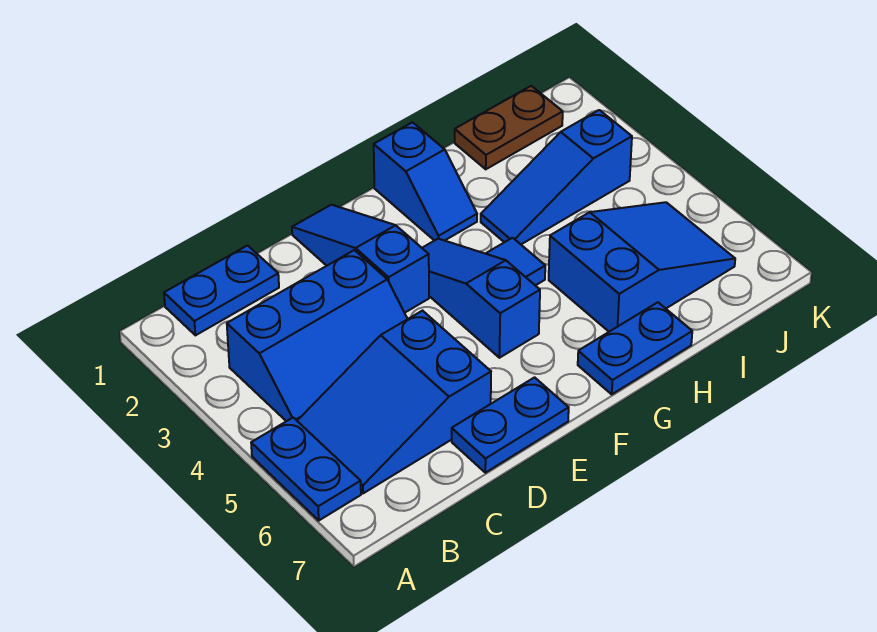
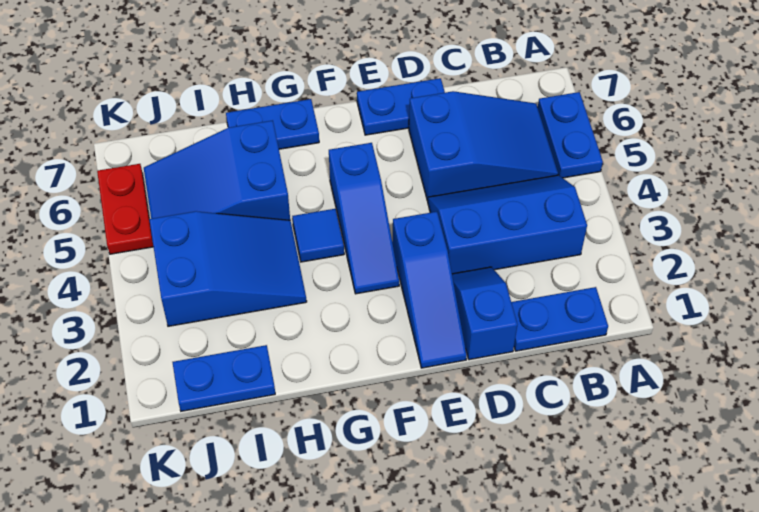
blue slope G1:G2 level 1 top 1 -> blue slope D1:D2 level 1 top 1
blue slope H3:J3 level 1 top J -> blue slope H3:J4 level 1 top J
brown plate I1:J1 level 1 -> blue plate I1:J1 level 1
none -> red plate K5:K6 level 1

